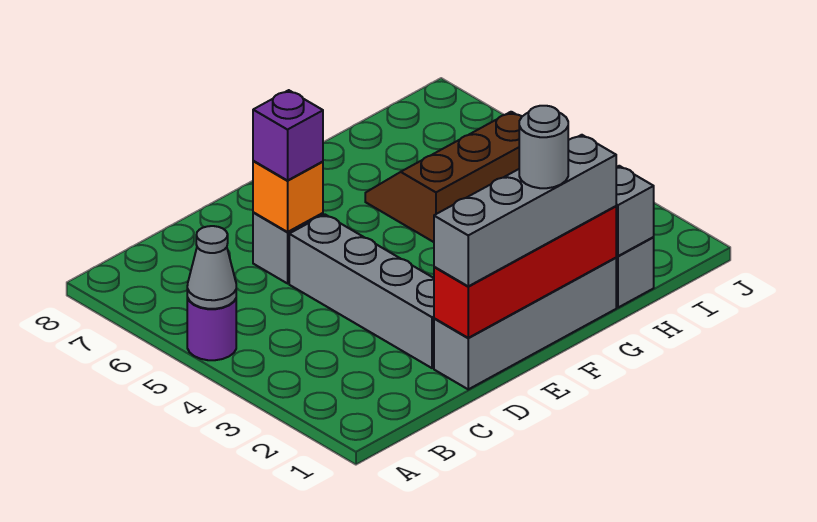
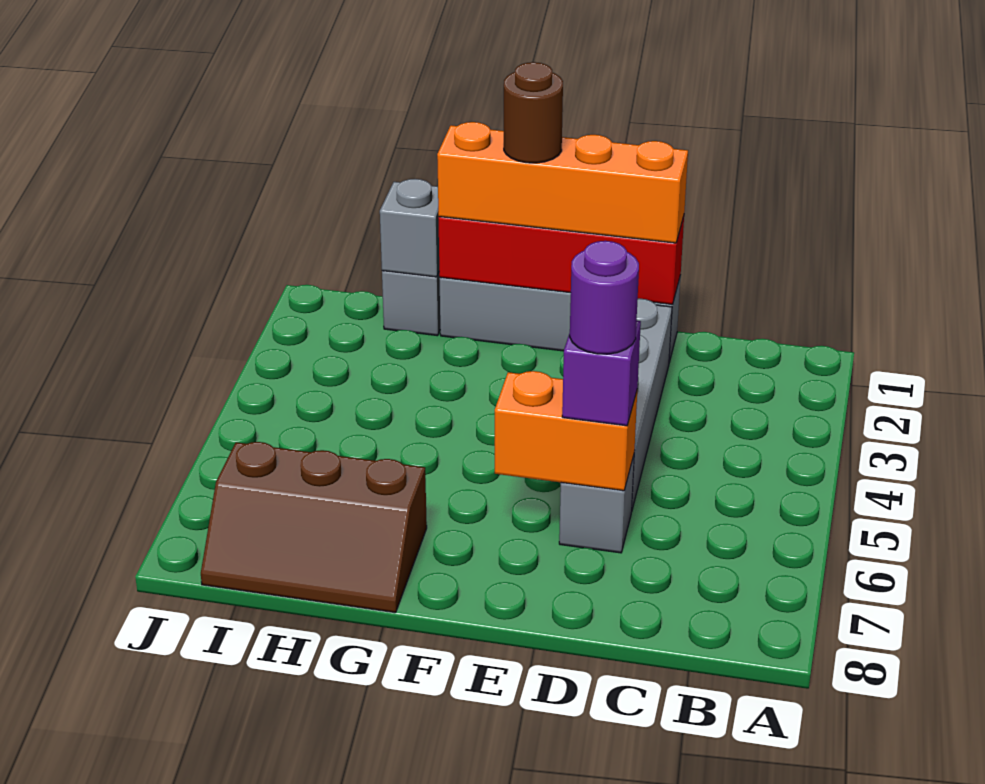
purple round brick A5 level 1 -> purple round brick D6 level 4
grey cone A5 level 2 -> none
grey brick D1:G1 level 3 -> orange brick D1:G1 level 3
orange brick D6 level 2 -> orange brick D6:E6 level 2
grey round brick F1 level 4 -> brown round brick F1 level 4
brown slope G5:I6 level 1 top 5 -> brown slope G7:I8 level 1 top 7

